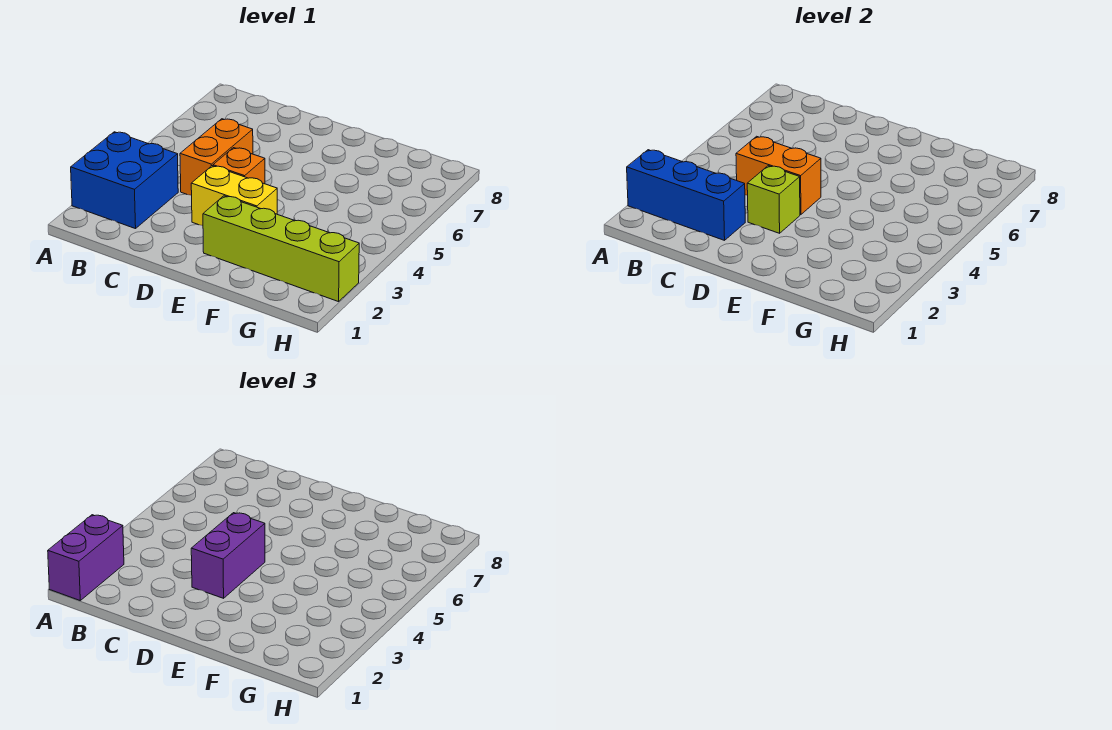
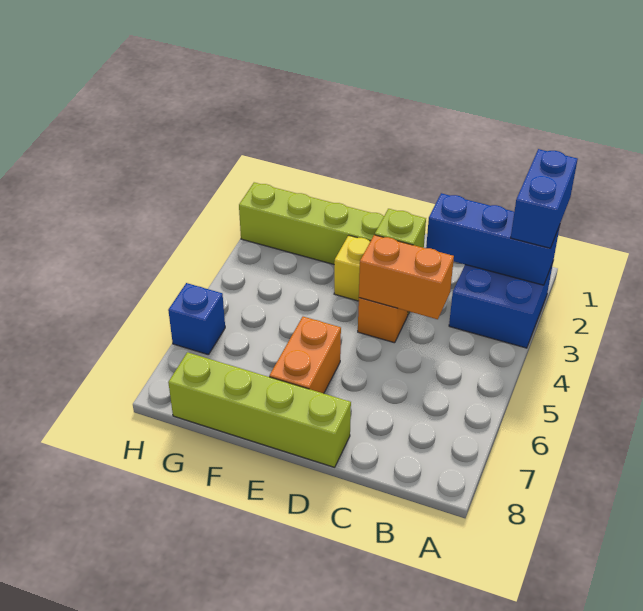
purple brick A1:A2 level 3 -> blue brick A1:A2 level 3
orange brick C4:C5 level 1 -> orange brick E6:E7 level 1
purple brick D3:D4 level 3 -> none
none -> lime brick D8:G8 level 1
none -> blue brick H6 level 1

